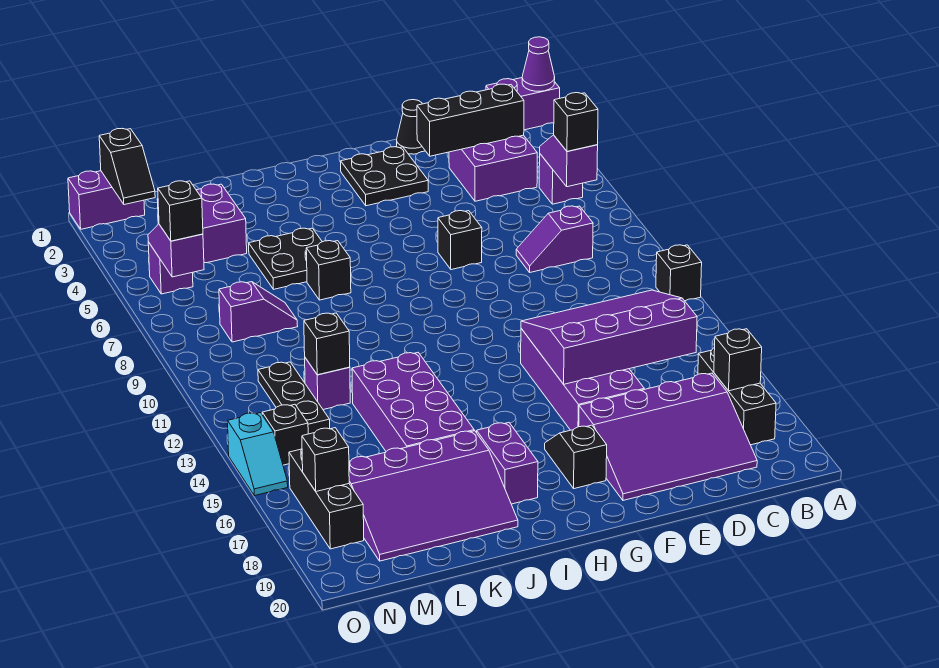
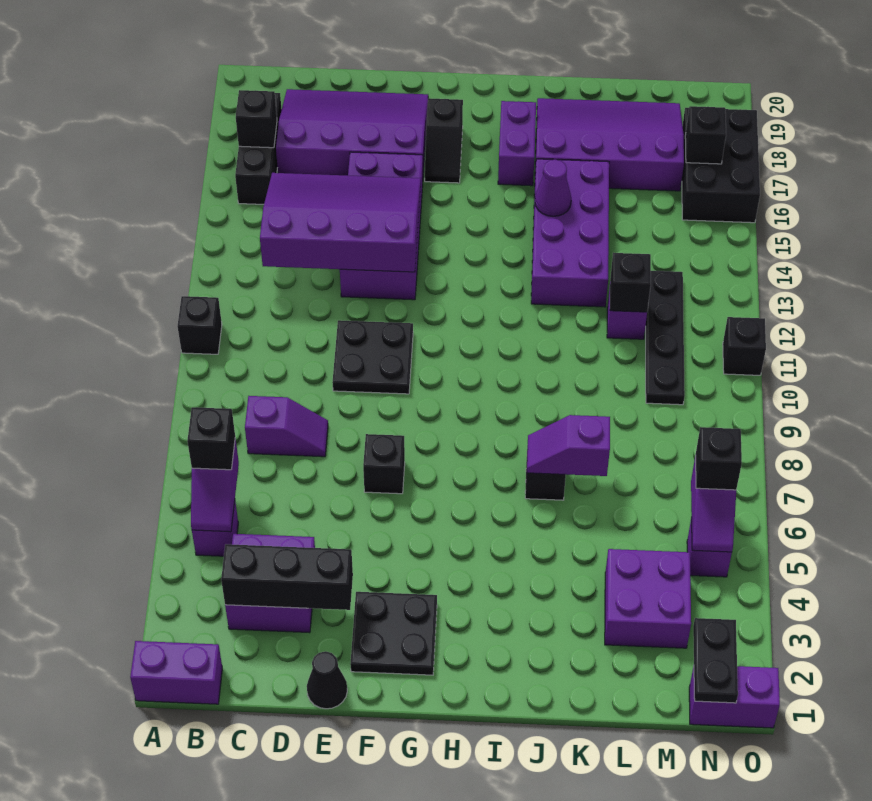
purple cone A1 level 2 -> purple cone J15 level 2
purple slope C13:F15 level 2 top 15 -> purple slope C13:F15 level 2 top 13
black plate J5:K6 level 1 -> black plate E10:F11 level 1
purple slope L8:M8 level 1 top M -> purple slope J7:K7 level 2 top K
black plate M11:M13 level 1 -> black plate M10:M13 level 1
black slope N1:N2 level 2 top 1 -> black plate N1:N2 level 2
black brick N14 level 1 -> black brick O11 level 1
black brick N16:N18 level 1 -> black brick N16:O18 level 1
cyan slope O14:O15 level 1 top 14 -> none

